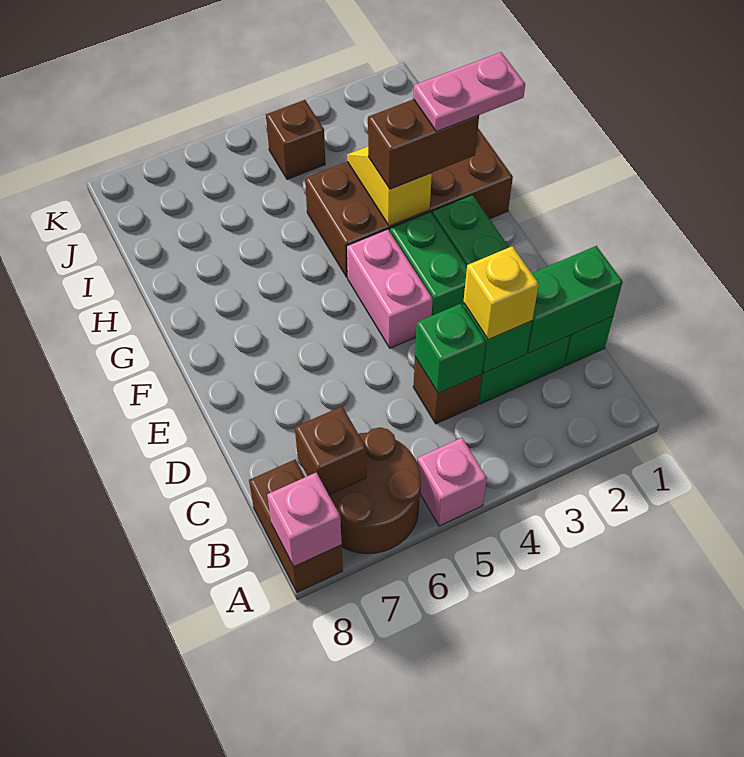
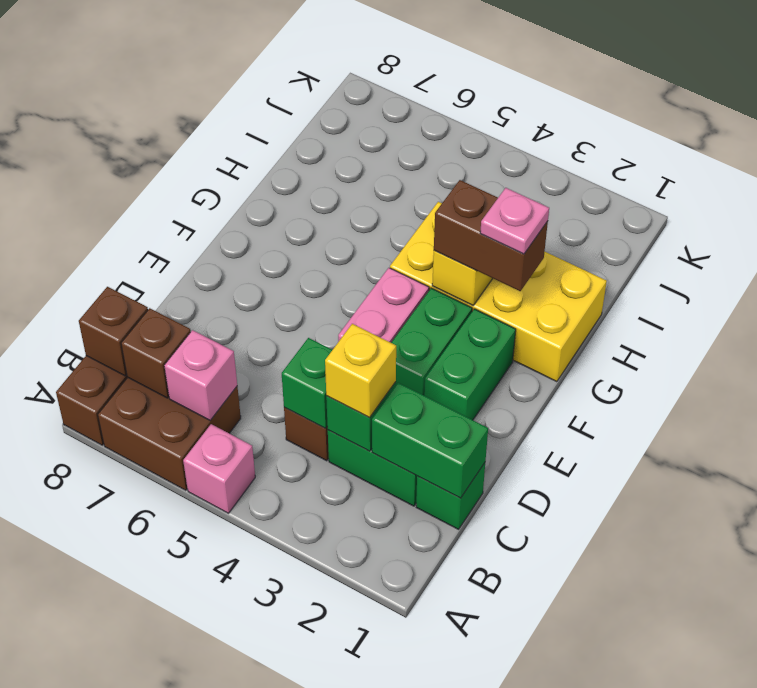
brown round brick A6:B7 level 1 -> brown brick A6:B7 level 1
pink brick A8 level 2 -> pink brick B6 level 2
brown brick G1:H4 level 1 -> yellow brick G1:H4 level 1
pink plate G1:G2 level 4 -> pink plate G2 level 4
brown brick J4 level 1 -> brown brick B8 level 2

